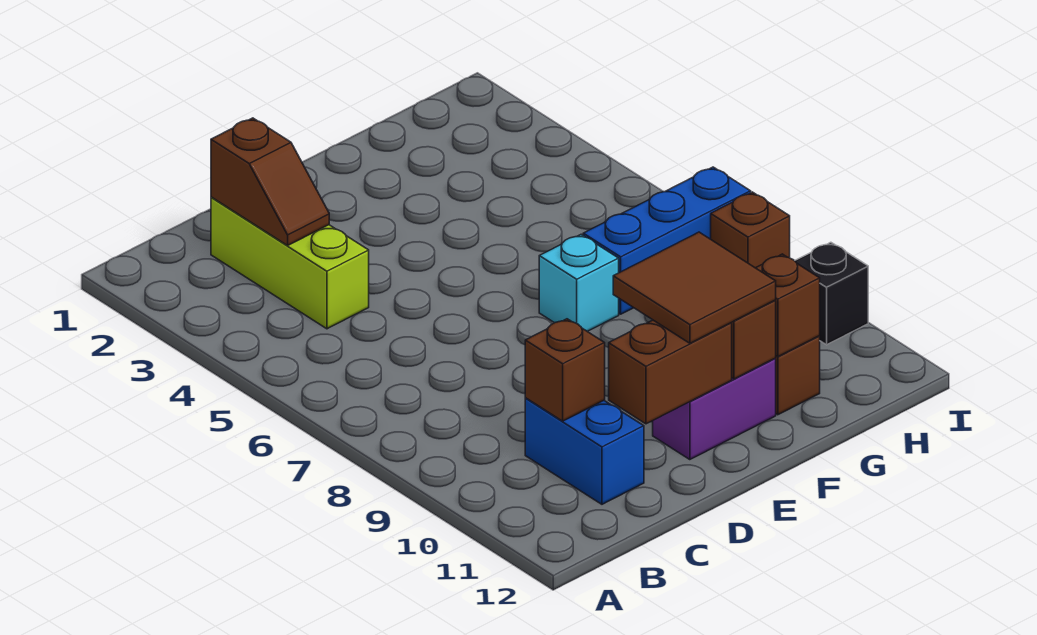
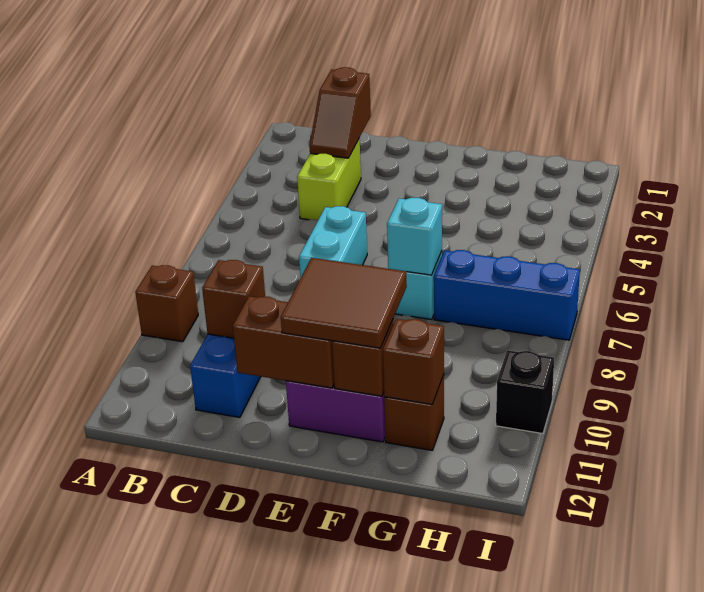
lime brick C2:C4 level 1 -> lime brick C3:C4 level 1
none -> cyan brick D6:D7 level 1
none -> cyan brick F7 level 2
brown brick I8 level 1 -> brown brick A9 level 1

